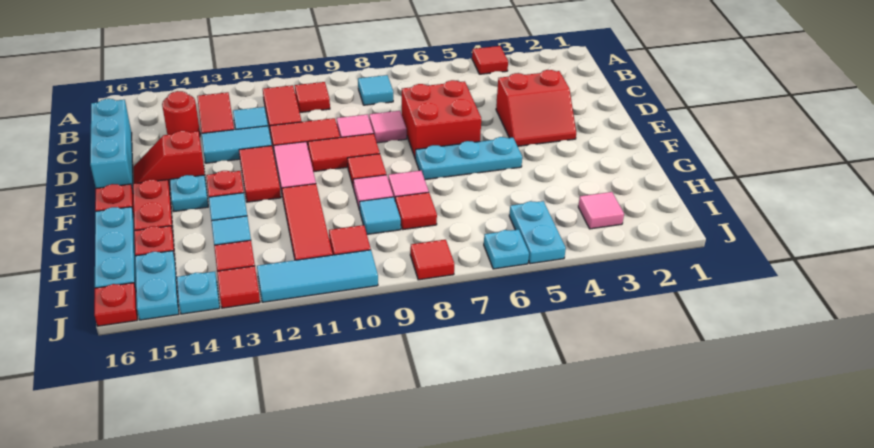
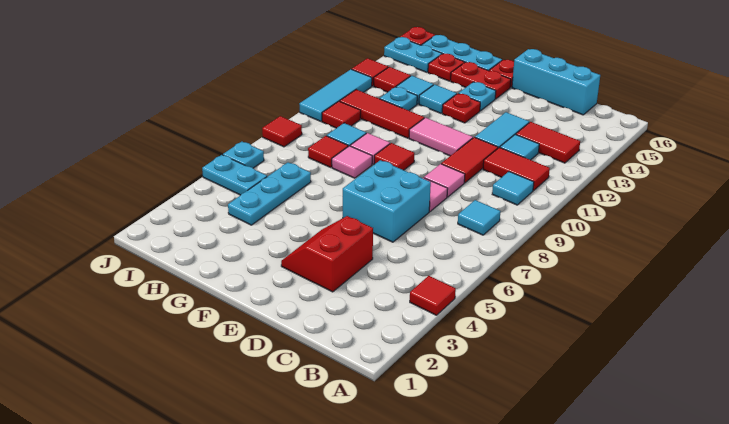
red tile B10 level 1 -> cyan tile B10 level 1
red round brick C14 level 1 -> none
red brick D6:E7 level 1 -> cyan brick D6:E7 level 1
red tile E9:E10 level 1 -> none
red tile E12:F12 level 1 -> none
red slope E14:E15 level 1 top 14 -> none
cyan plate F5:F7 level 1 -> cyan plate H4:H6 level 1
pink tile I3 level 1 -> none
cyan plate J14 level 1 -> cyan plate H12 level 1

